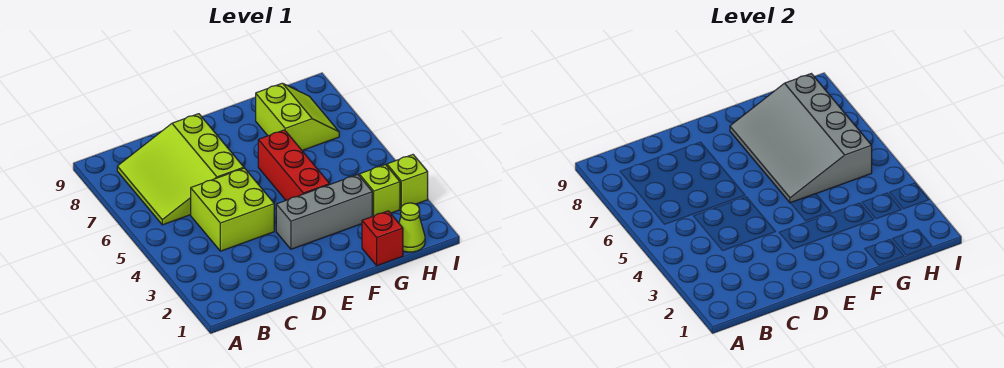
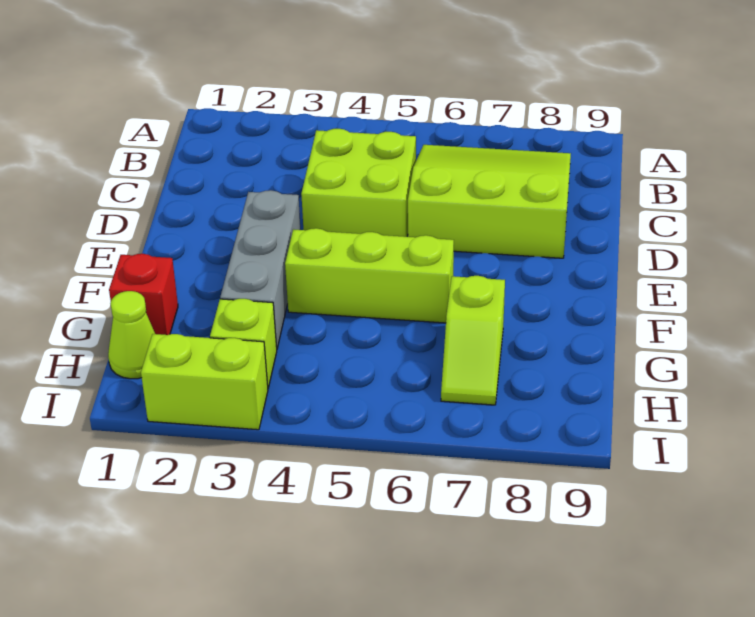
red brick F4:F6 level 1 -> lime brick F4:F6 level 1
grey slope F5:H8 level 2 top H -> none
lime slope G7:H8 level 1 top G -> lime slope G7:H7 level 1 top G
lime brick I3 level 1 -> lime brick I2:I3 level 1

